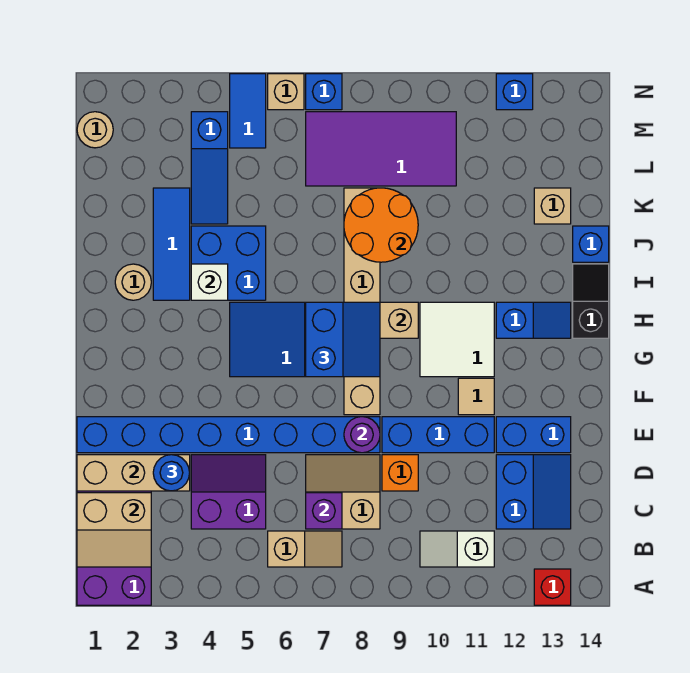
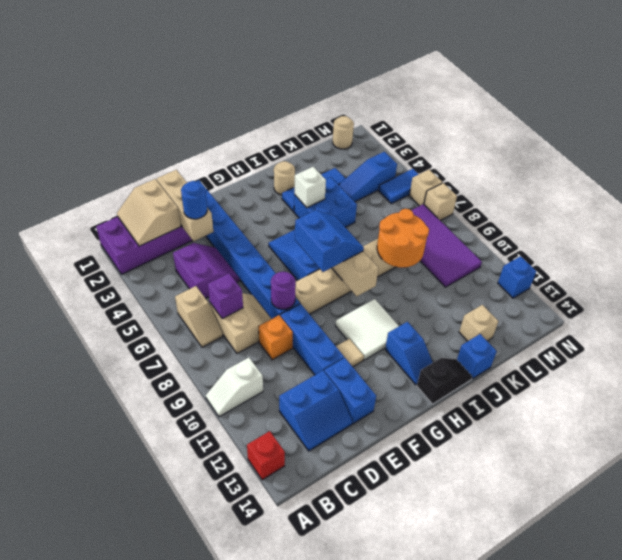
white slope B10:B11 level 1 top 11 -> white slope A10:B10 level 1 top B
blue slope G7:H8 level 3 top 7 -> blue slope G7:H8 level 3 top G
blue brick N7 level 1 -> tan brick N7 level 1

